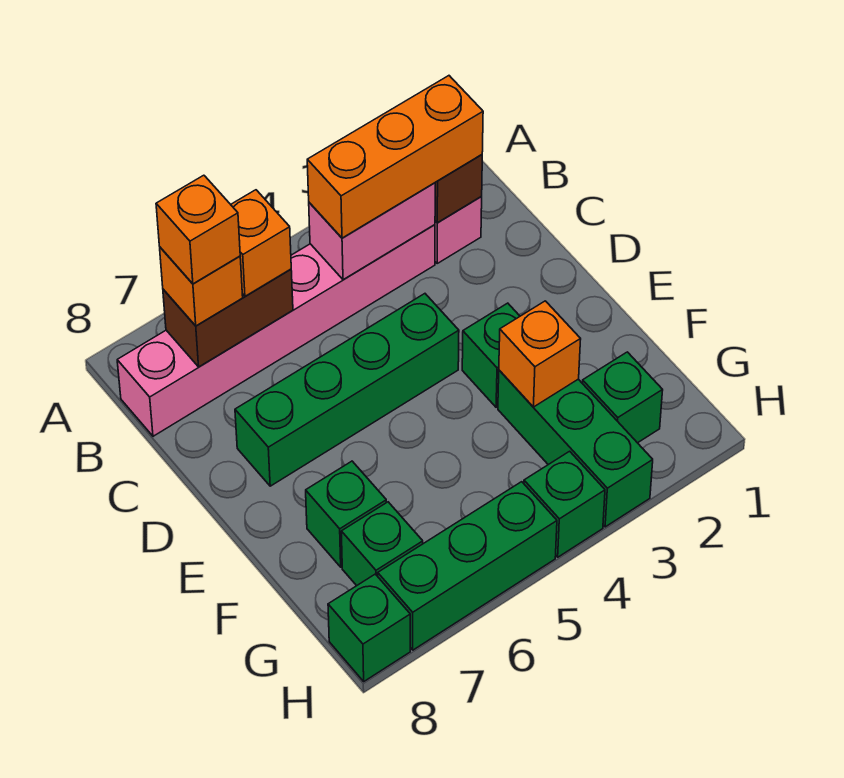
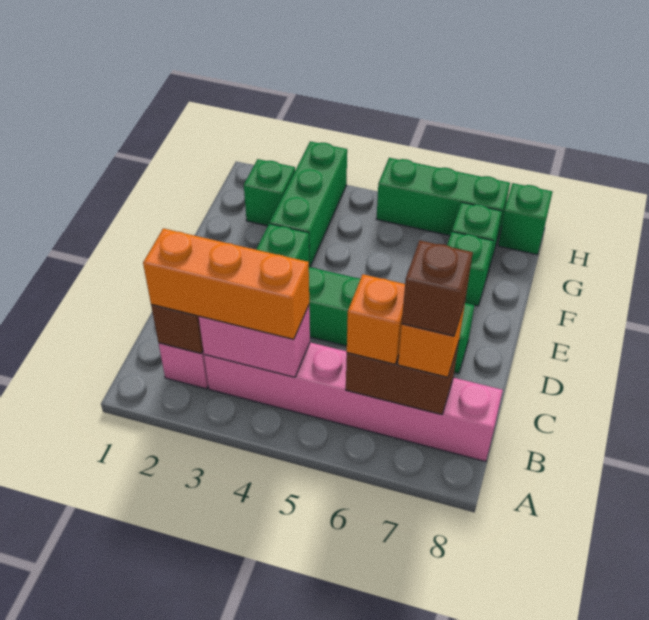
orange brick B7 level 4 -> brown brick B7 level 4
orange brick F3 level 2 -> none
green brick H4 level 1 -> none

